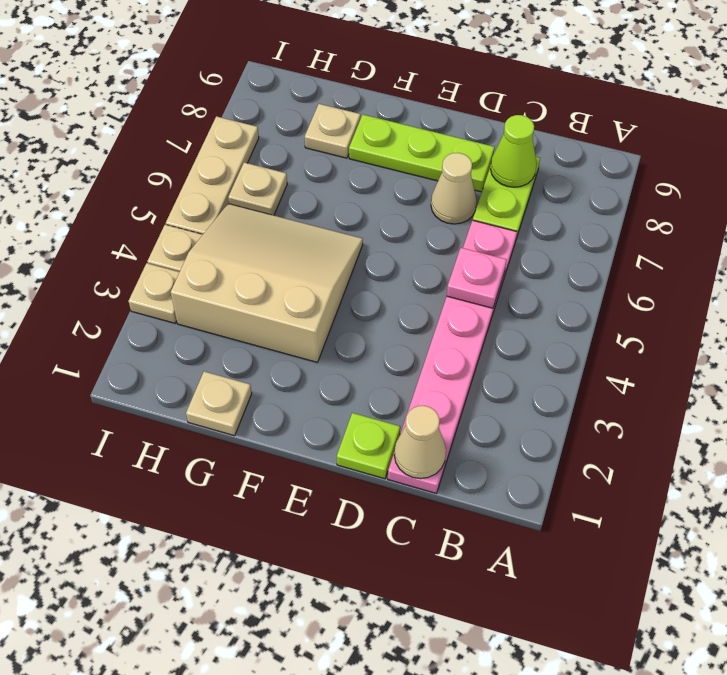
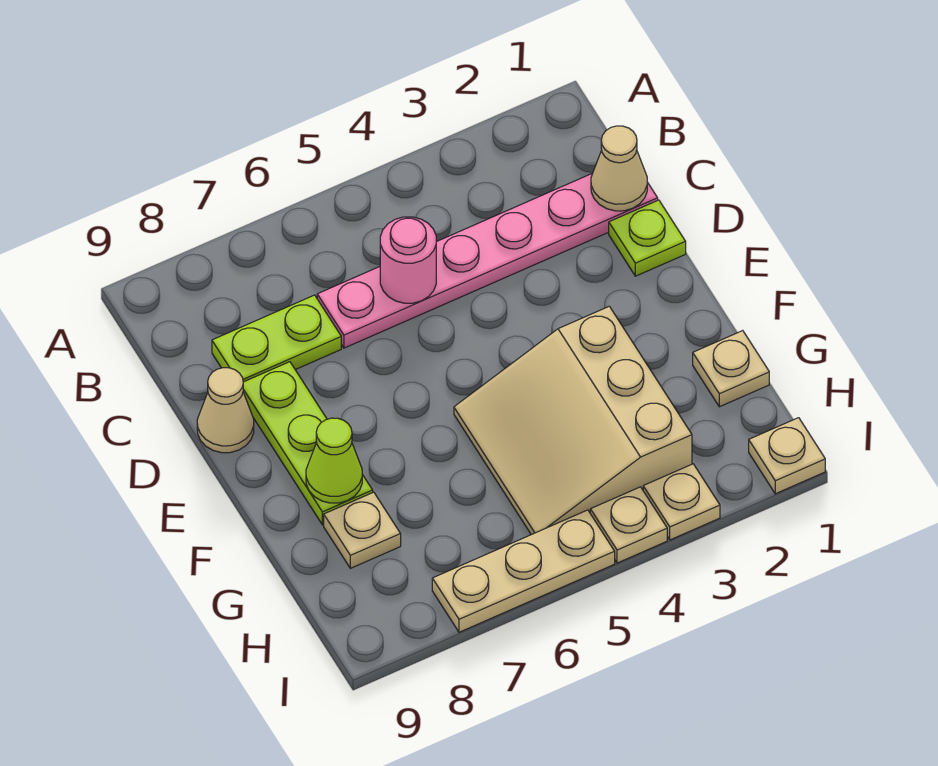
pink plate C5 level 2 -> pink round brick C5 level 2
lime cone C8 level 2 -> lime cone F8 level 2
tan cone D7 level 1 -> tan cone D9 level 1
tan plate H6 level 1 -> tan plate I1 level 1

